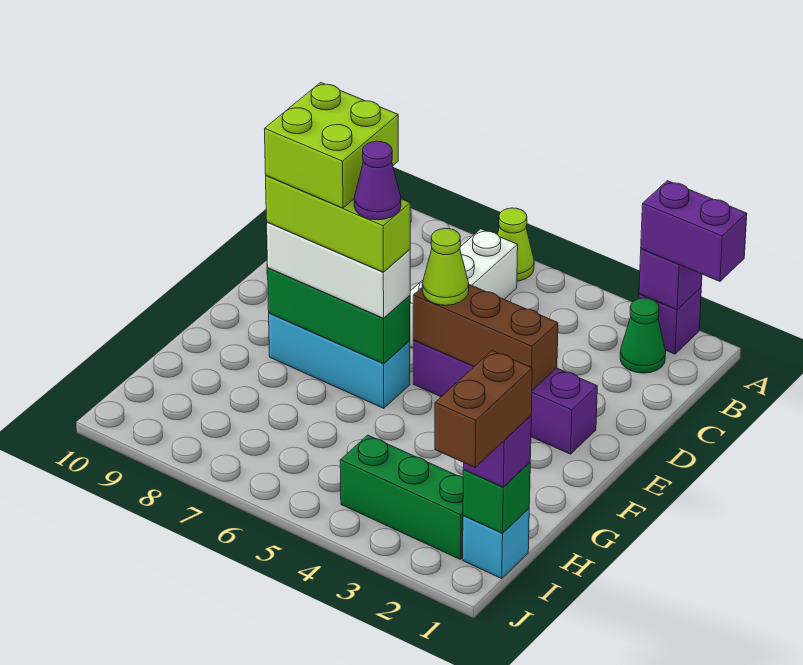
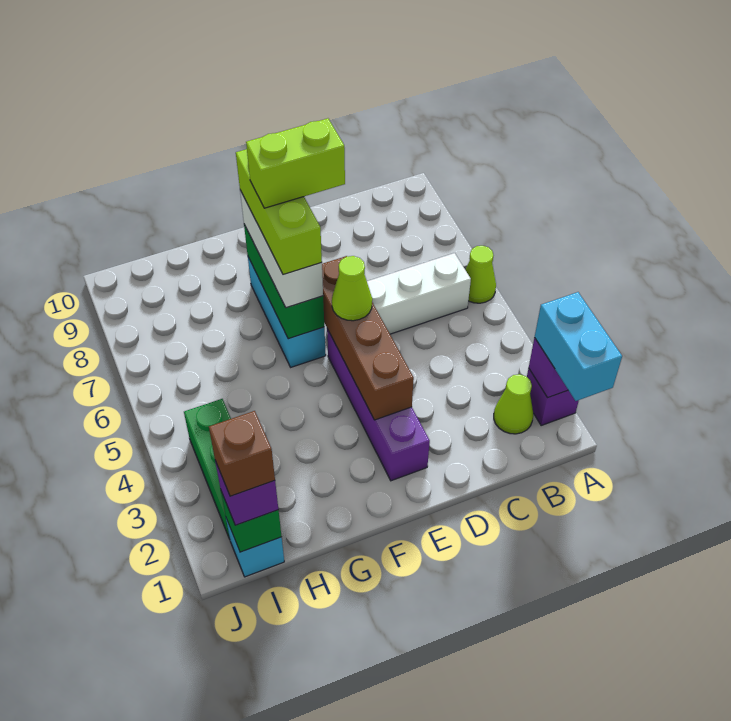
purple brick A1:A2 level 3 -> cyan brick A1:A2 level 3
green cone B2 level 1 -> lime cone B2 level 1
brown brick E3:E5 level 2 -> brown brick E3:E6 level 2
lime brick E7:F8 level 5 -> lime brick E7:F7 level 5
purple cone F6 level 5 -> none
brown brick I1:J1 level 4 -> brown brick I1 level 4

